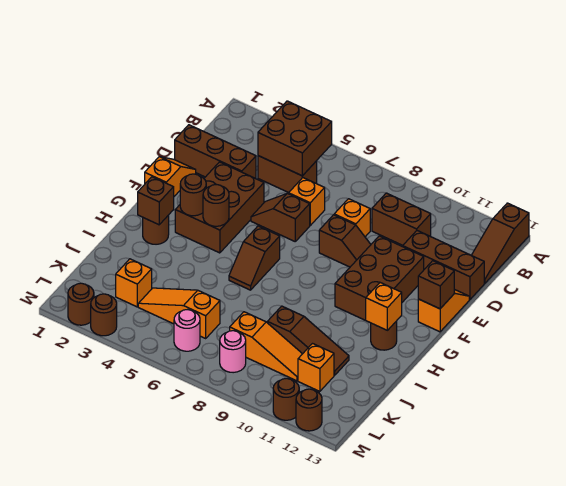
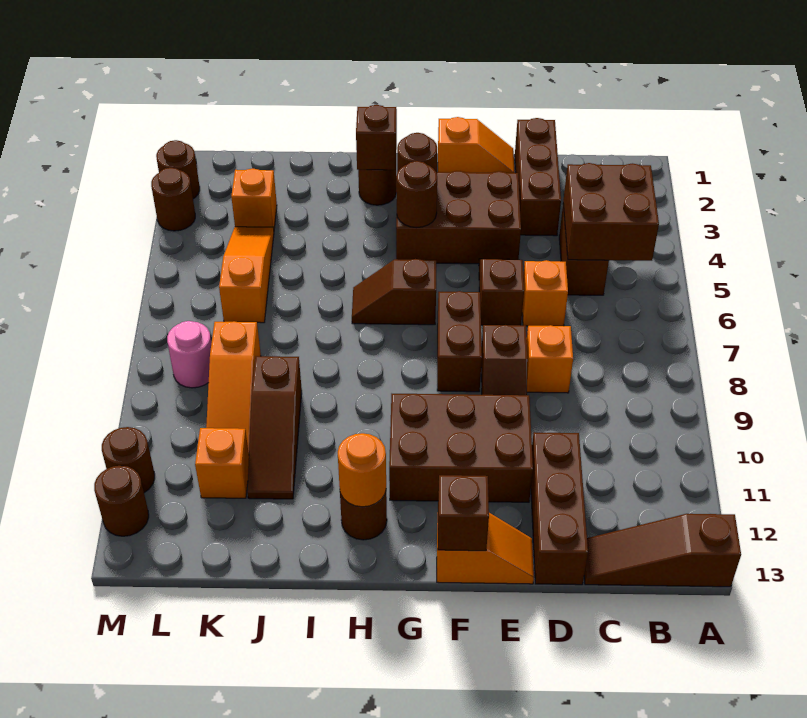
brown brick C9:C10 level 1 -> brown brick F7:F8 level 1
orange brick H12 level 2 -> orange round brick H12 level 2
pink round brick L6 level 1 -> none

